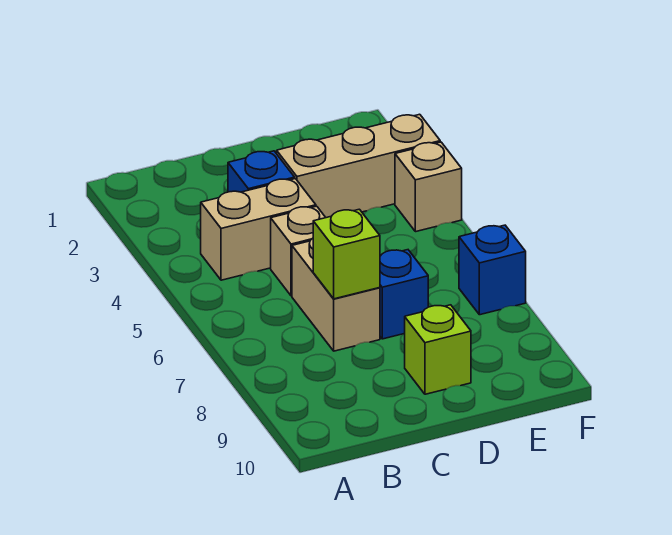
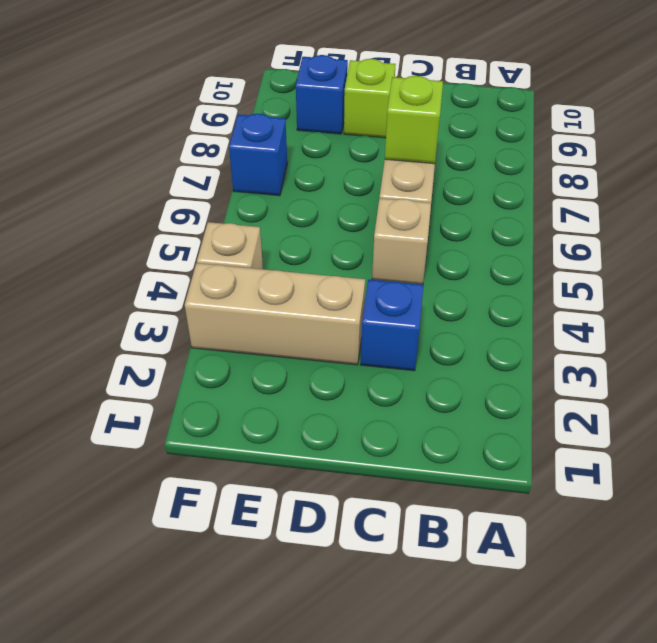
tan brick B4:C4 level 1 -> none
blue brick D7 level 1 -> blue brick E9 level 1

